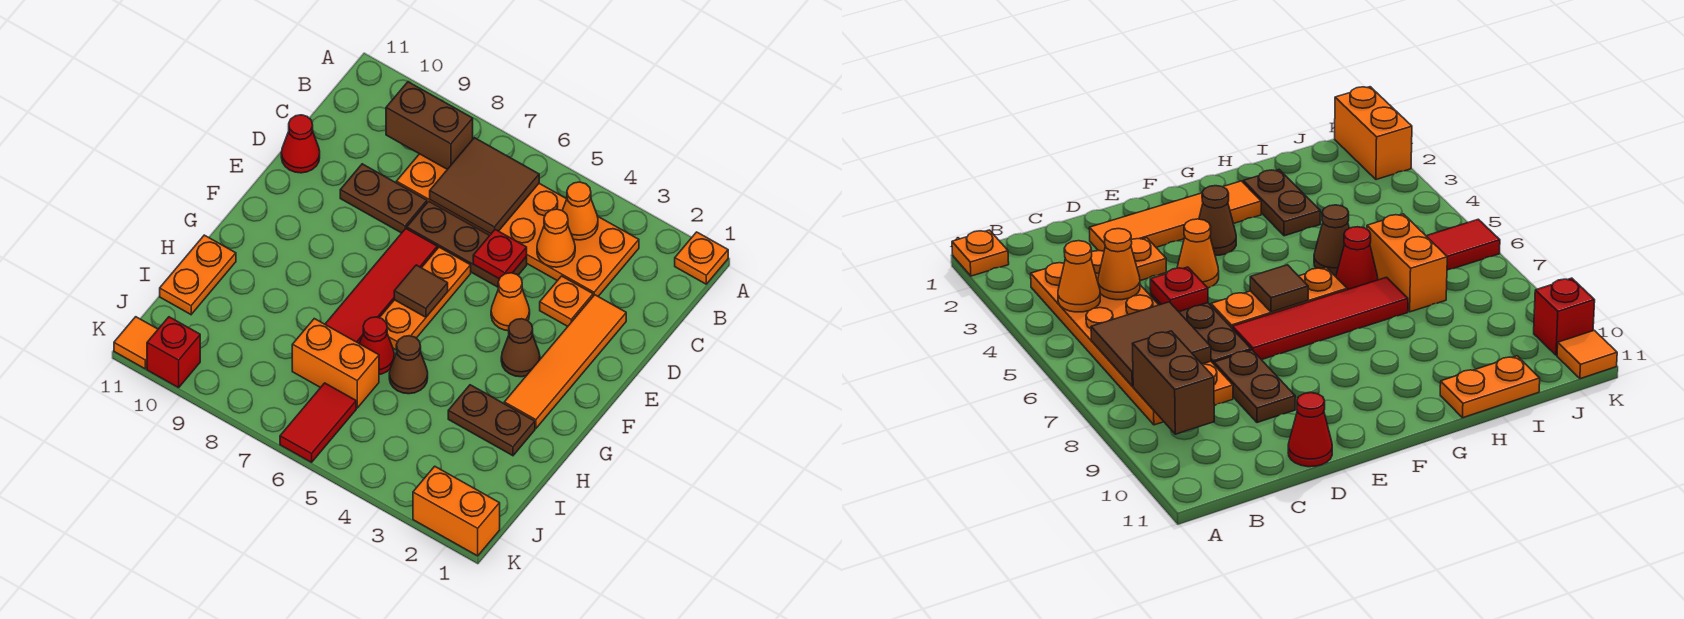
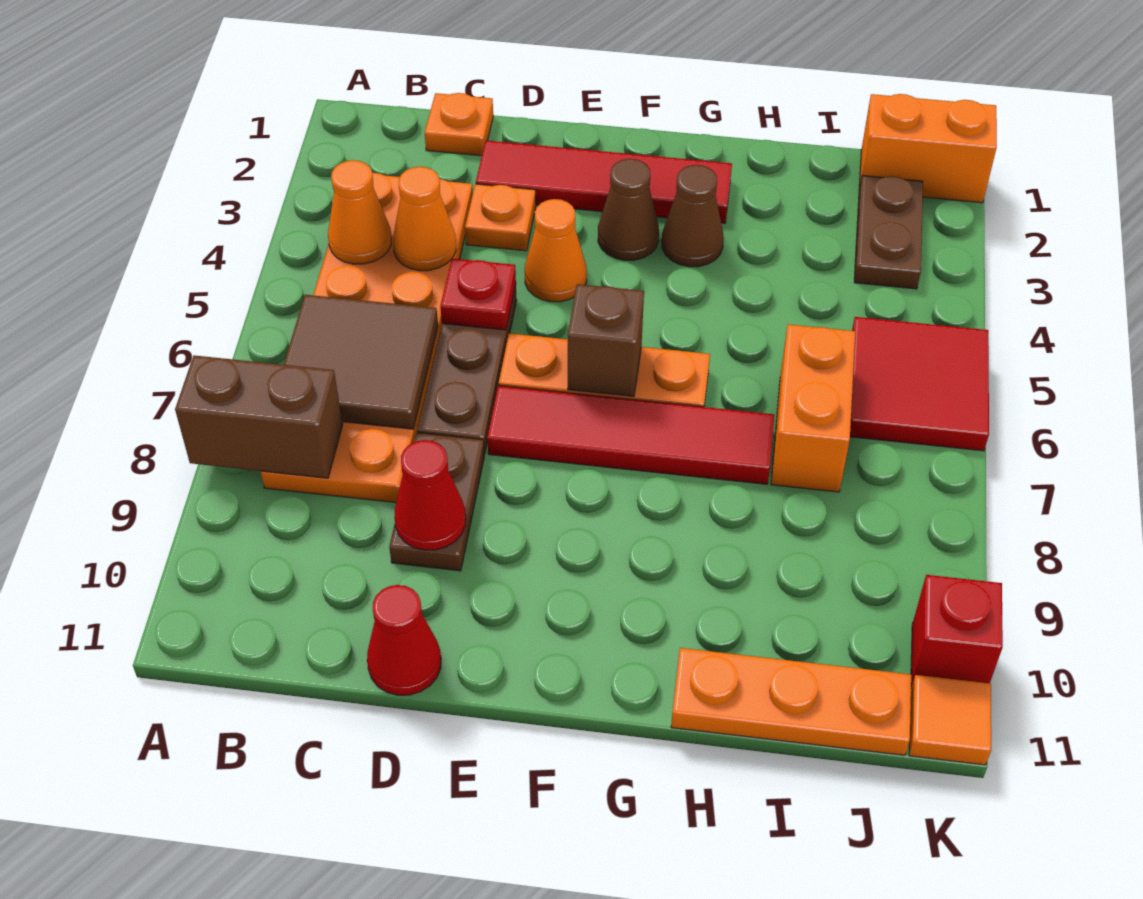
orange plate A1 level 1 -> orange plate C1 level 1
brown brick B8:B9 level 2 -> brown brick A8:B8 level 2
orange tile D2:G2 level 1 -> red tile D2:G2 level 1
brown tile F6 level 2 -> brown brick F6 level 2
brown plate H2:H3 level 1 -> brown plate J2:J3 level 1
brown cone H5 level 1 -> brown cone G3 level 1
red cone H6 level 1 -> red cone D9 level 2
orange plate H11:I11 level 1 -> orange plate H11:J11 level 1
red tile J6:K6 level 1 -> red tile J5:K6 level 1
orange brick K1:K2 level 1 -> orange brick J1:K1 level 1

